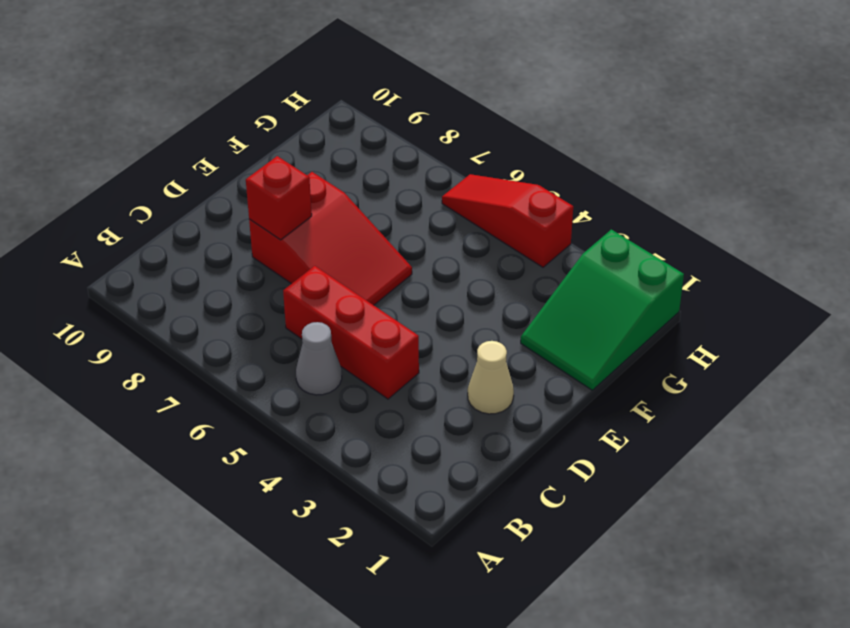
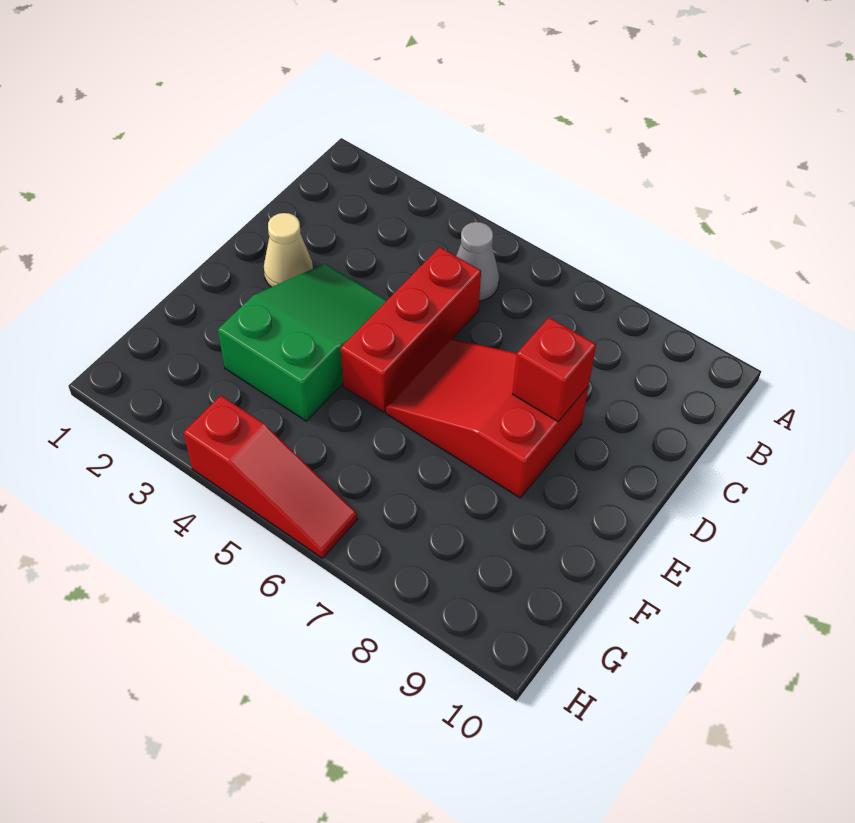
red brick C4:C6 level 1 -> red brick C5:E5 level 1
green slope F1:H2 level 1 top H -> green slope D3:F4 level 1 top F

